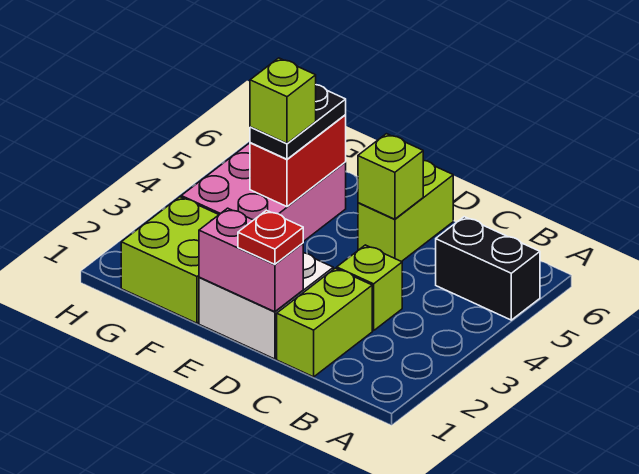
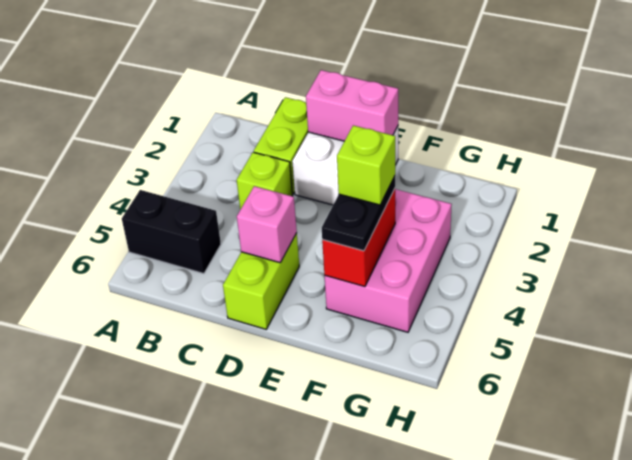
red plate D1 level 3 -> none
lime brick D5 level 2 -> pink brick D5 level 2
lime brick F1:G2 level 1 -> none

